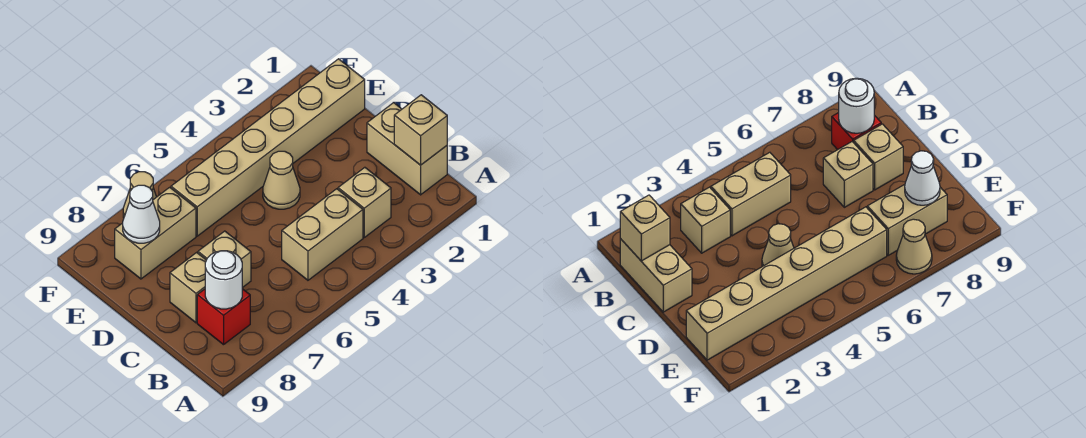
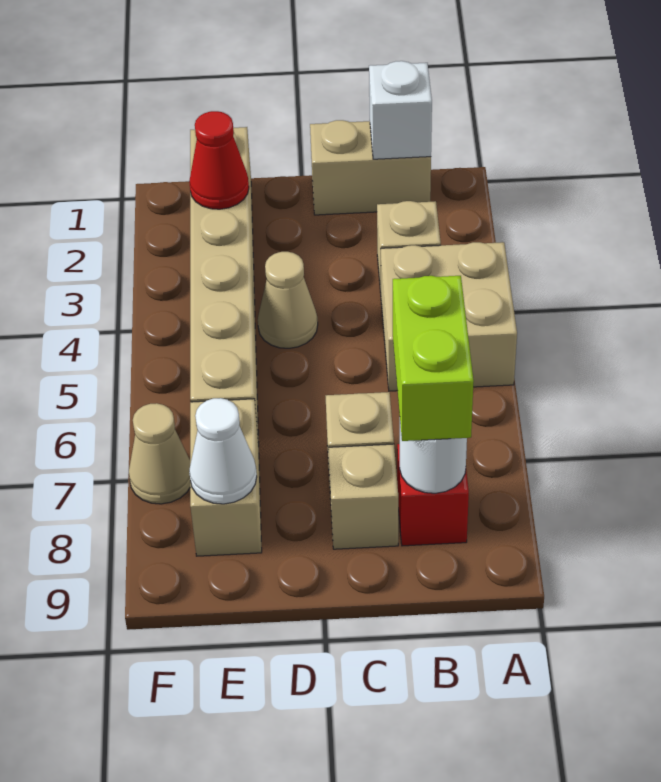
tan brick B1 level 2 -> white brick B1 level 2
tan brick B4:B5 level 1 -> tan brick A4:B5 level 1
none -> lime brick B7:B8 level 3
none -> red cone E2 level 2

